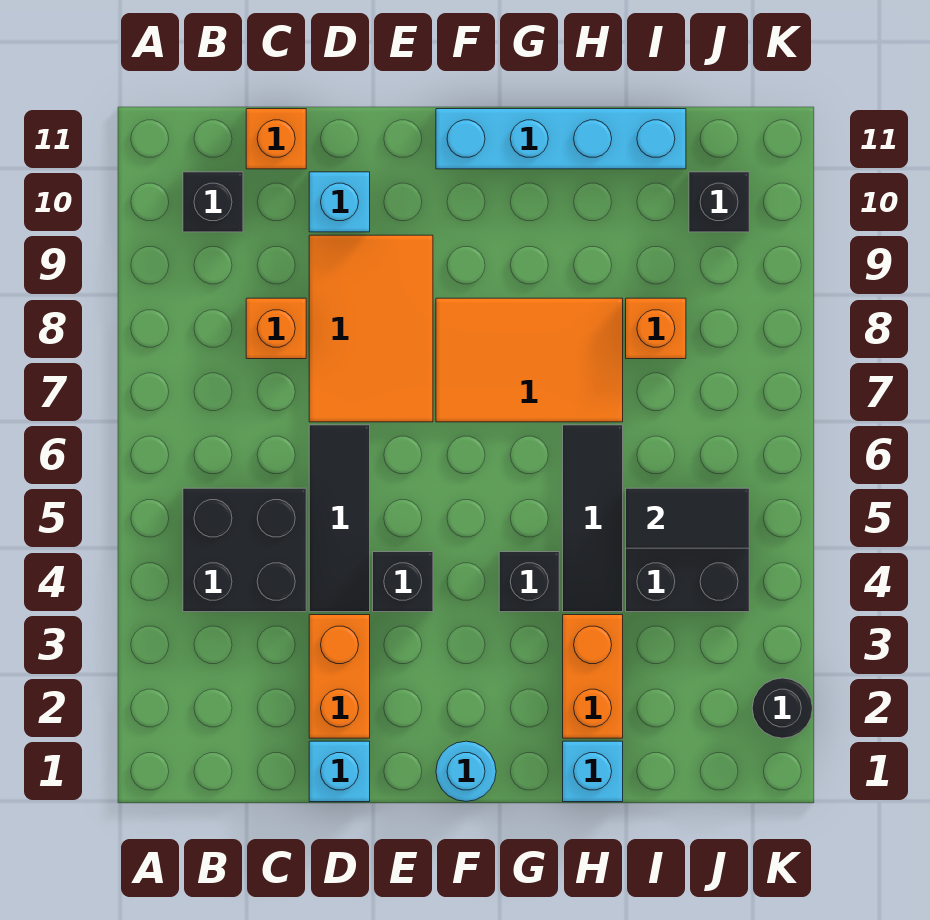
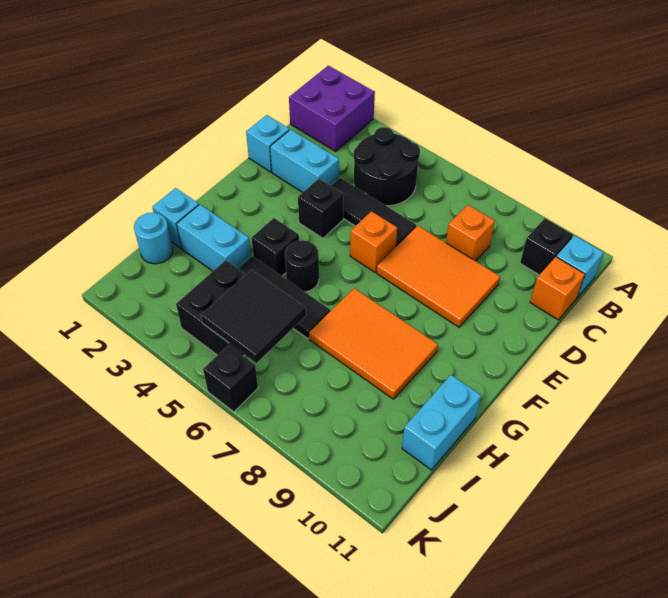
none -> purple brick A1:B2 level 1
black brick B4:C5 level 1 -> black round brick B4:C5 level 1
orange brick D2:D3 level 1 -> cyan brick D2:D3 level 1
cyan brick D10 level 1 -> cyan brick B11 level 1
cyan round brick F1 level 1 -> cyan round brick I1 level 1
orange tile F7:H8 level 1 -> orange tile G7:H9 level 1
cyan brick F11:I11 level 1 -> cyan brick H11:I11 level 1
orange brick H2:H3 level 1 -> cyan brick H2:H3 level 1
black tile I5:J5 level 2 -> black tile I5:J6 level 2
orange brick I8 level 1 -> orange brick E6 level 1
black brick J10 level 1 -> black brick K6 level 1
black round brick K2 level 1 -> black round brick G5 level 1

